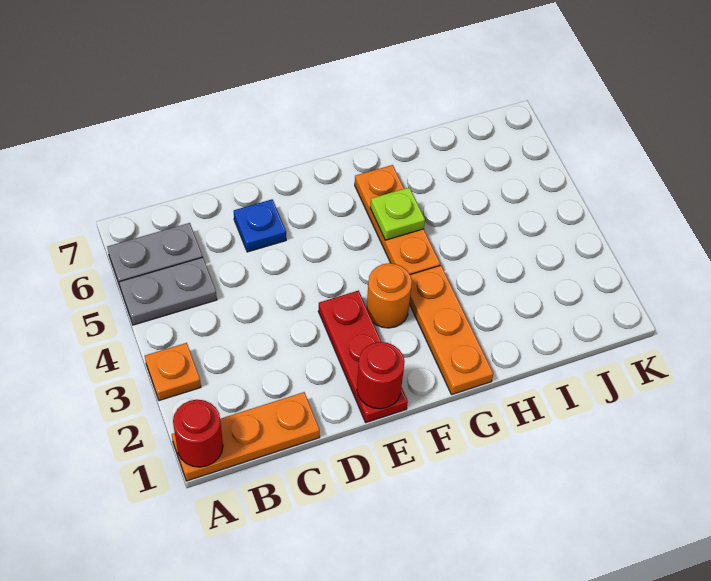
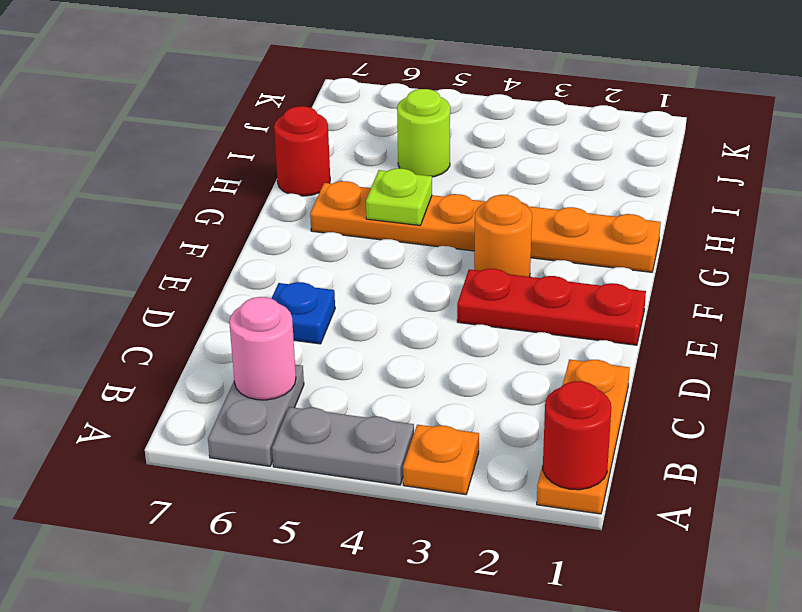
grey plate A5:B5 level 1 -> grey plate A4:A5 level 1
none -> pink round brick B6 level 2
red round brick E1 level 2 -> red round brick H7 level 1
none -> lime round brick I5 level 1

